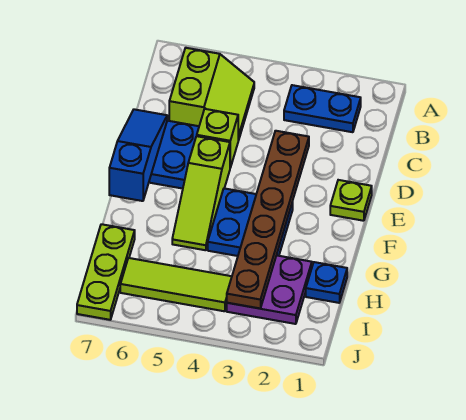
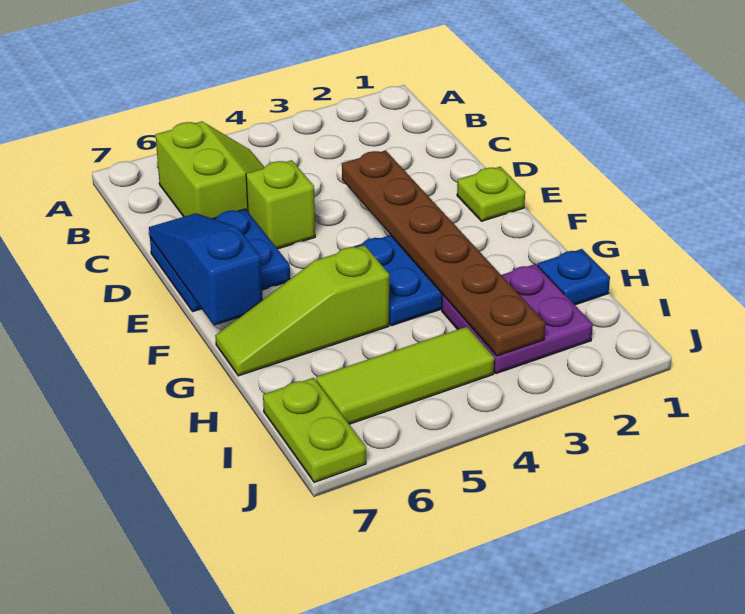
blue plate B2:B3 level 1 -> none
lime slope E5:G5 level 1 top E -> lime slope G5:G7 level 1 top 5
lime plate H7:J7 level 1 -> lime plate I7:J7 level 1

